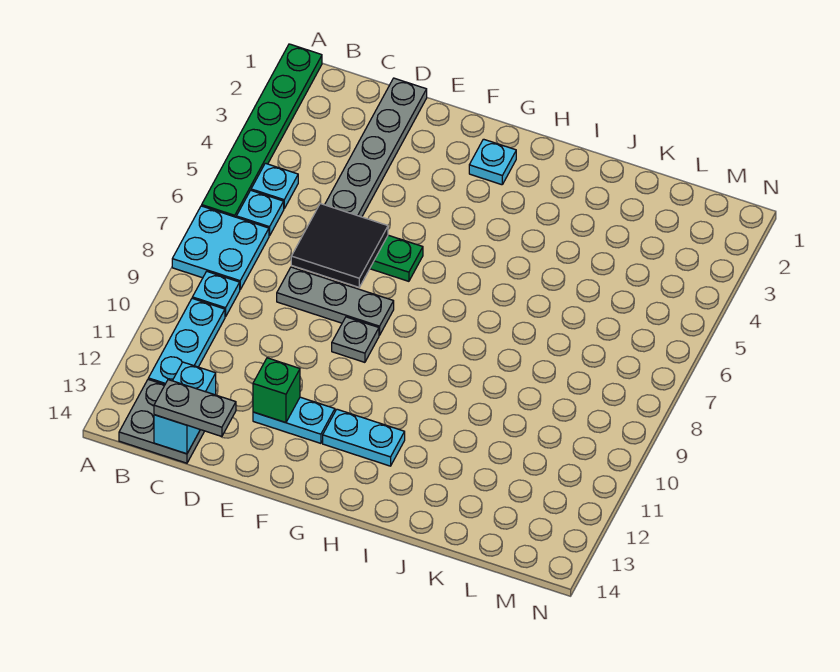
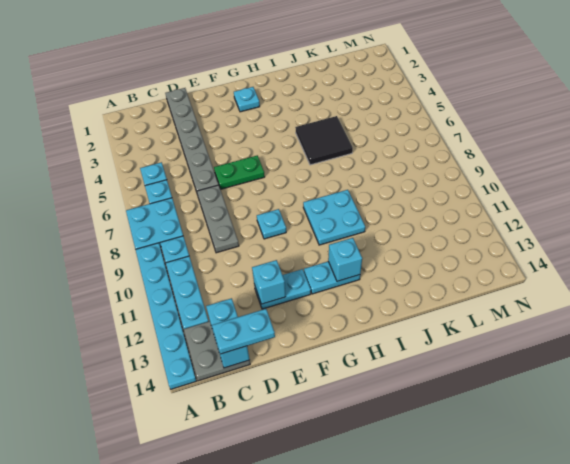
green plate A1:A6 level 1 -> none
none -> cyan plate A9:A14 level 1
grey plate C14:D14 level 3 -> cyan plate C14:D14 level 3
black tile D6:E7 level 2 -> black tile I5:J6 level 1
grey plate D8:F8 level 1 -> grey plate D7:D9 level 1
green brick E12 level 2 -> cyan brick E12 level 2
grey plate F9 level 1 -> cyan plate F9 level 1
none -> cyan plate H9:I10 level 1
none -> cyan brick H12 level 2

